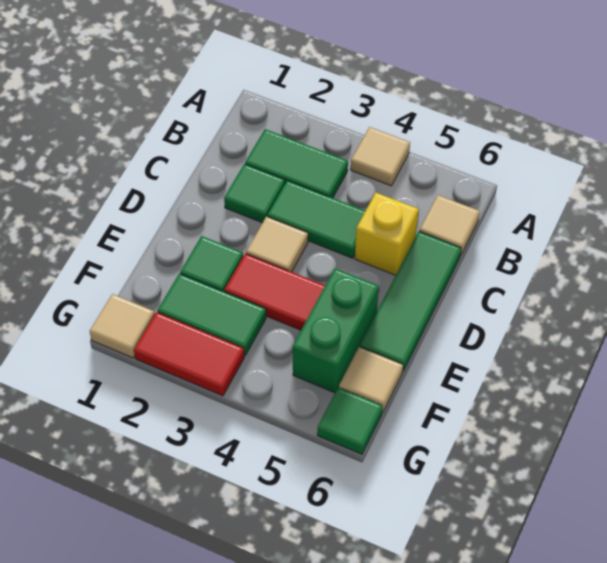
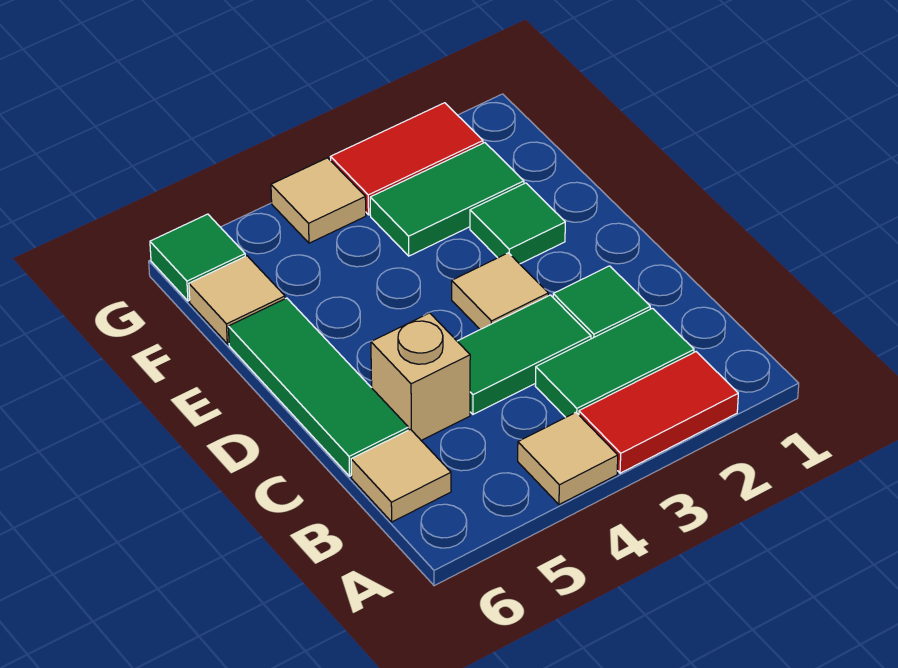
yellow brick C5 level 1 -> tan brick C5 level 1
red tile E3:E4 level 1 -> red tile A2:A3 level 1
green brick E5:F5 level 1 -> none
tan tile G1 level 1 -> tan tile G4 level 1

